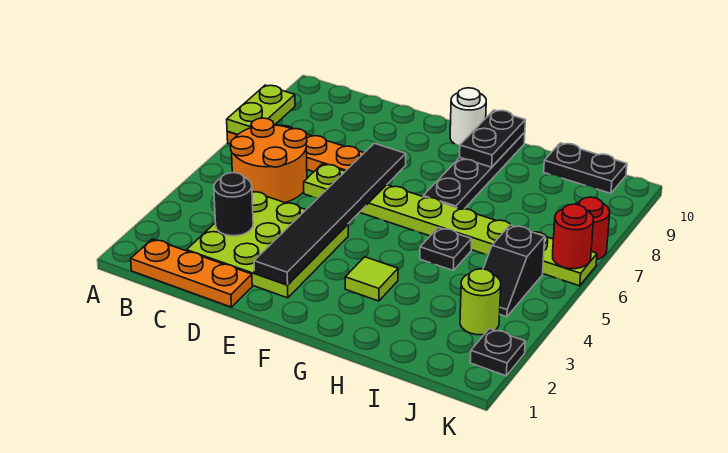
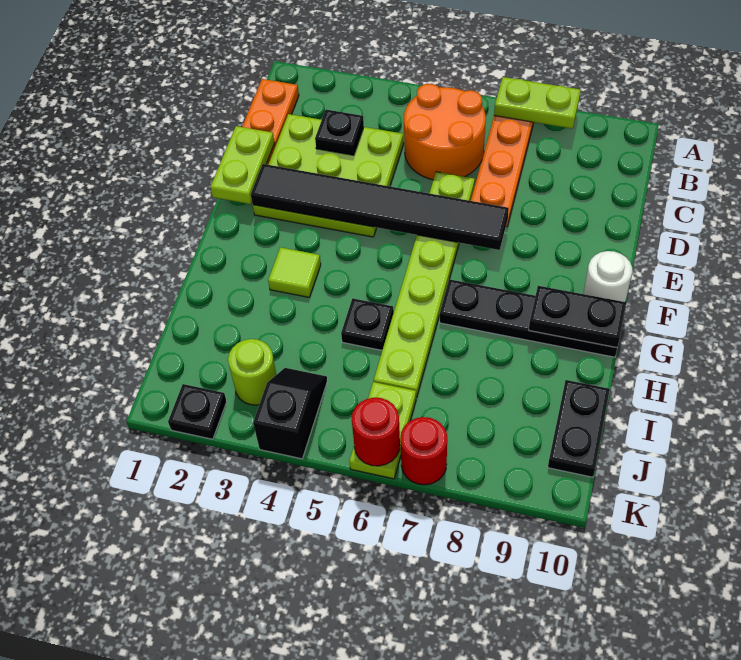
black round brick C3 level 2 -> black plate C3 level 2
none -> lime plate D1:E1 level 2
black slope J4:J5 level 1 top 5 -> black slope J4:K4 level 1 top K

